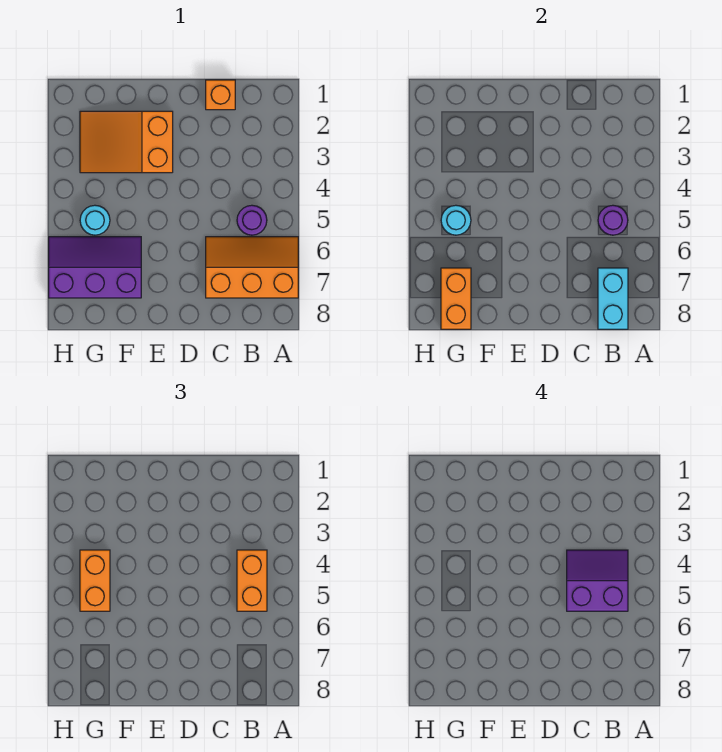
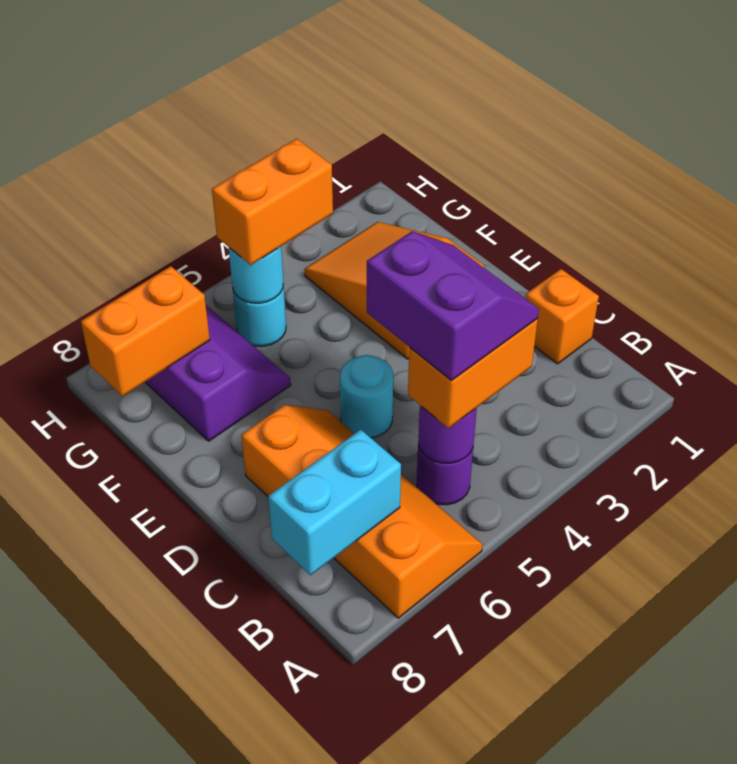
orange slope A6:C7 level 1 top 7 -> orange slope A6:D7 level 1 top 7
none -> cyan round brick D5 level 1

